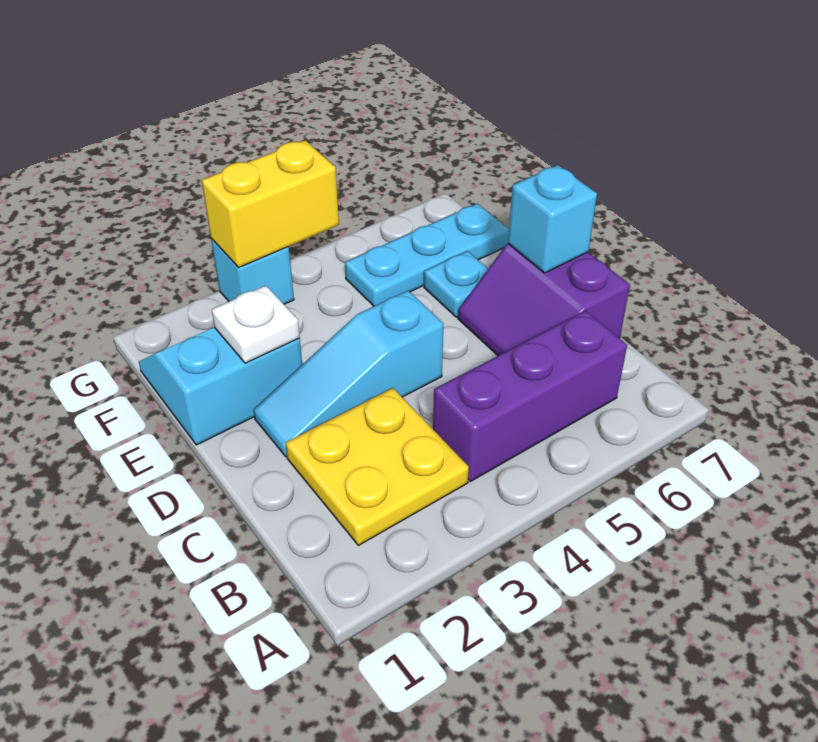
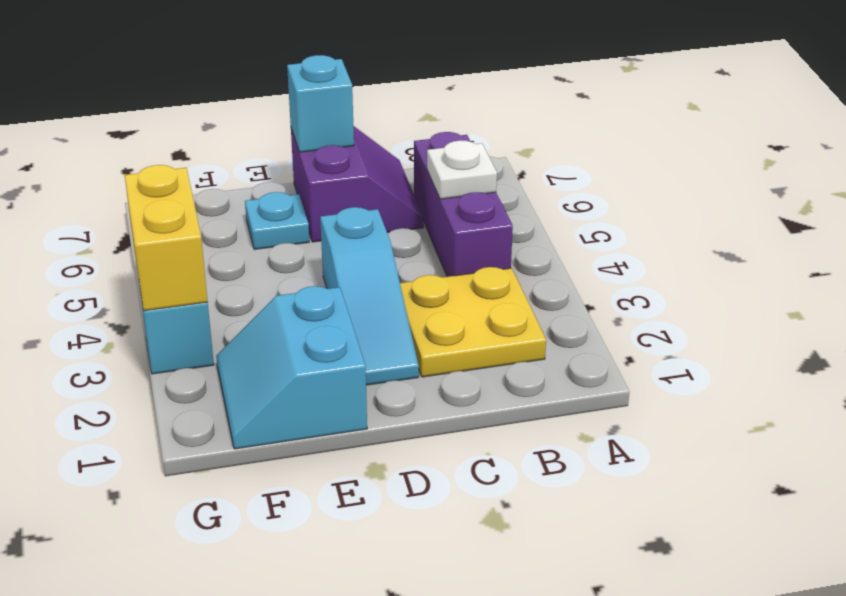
purple slope C6:D7 level 1 top 7 -> purple slope C6:D7 level 1 top D
white plate E2 level 2 -> white plate B5 level 2
cyan plate F5:F7 level 1 -> none

